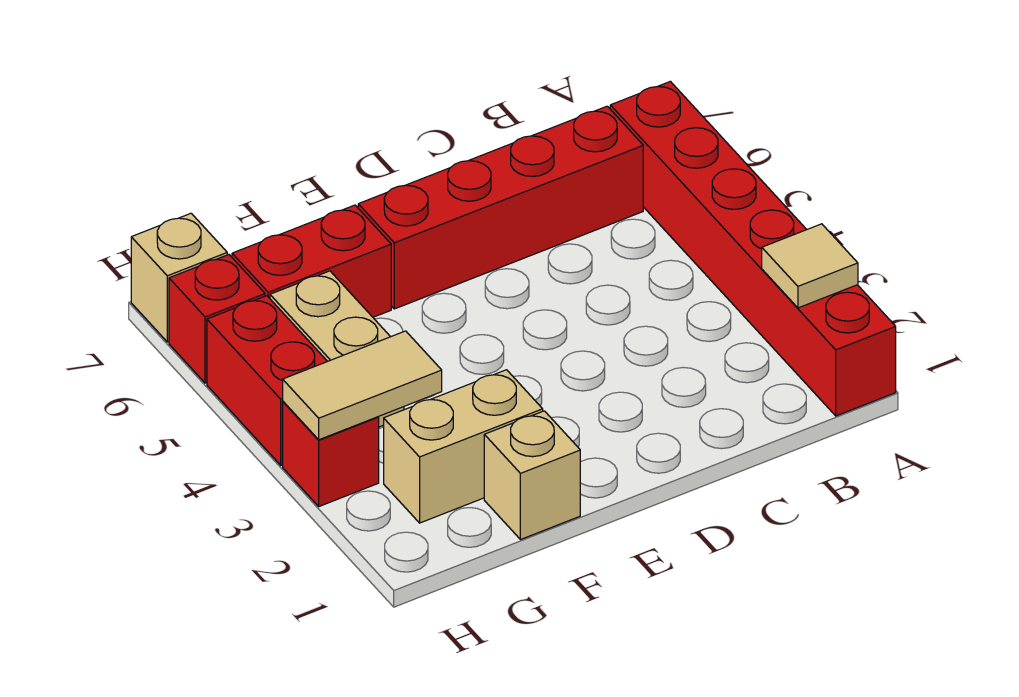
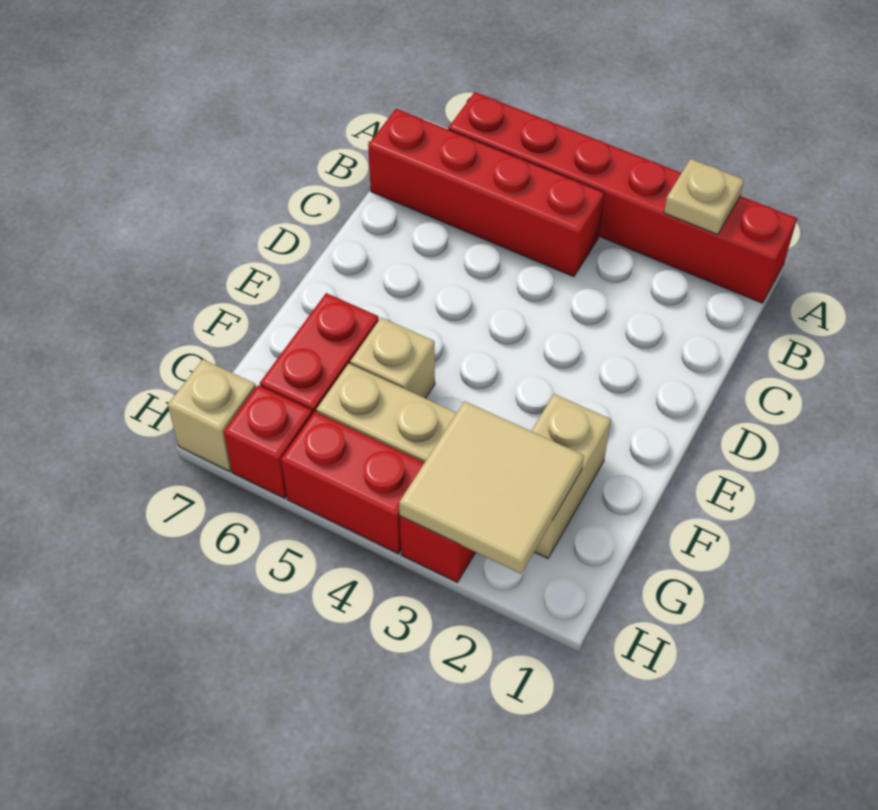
tan tile A2 level 2 -> tan plate A2 level 2
red brick B6:E6 level 1 -> red brick B4:B7 level 1
tan brick F1 level 1 -> tan brick F5 level 1
tan tile G3:H3 level 2 -> tan tile G2:H3 level 2

